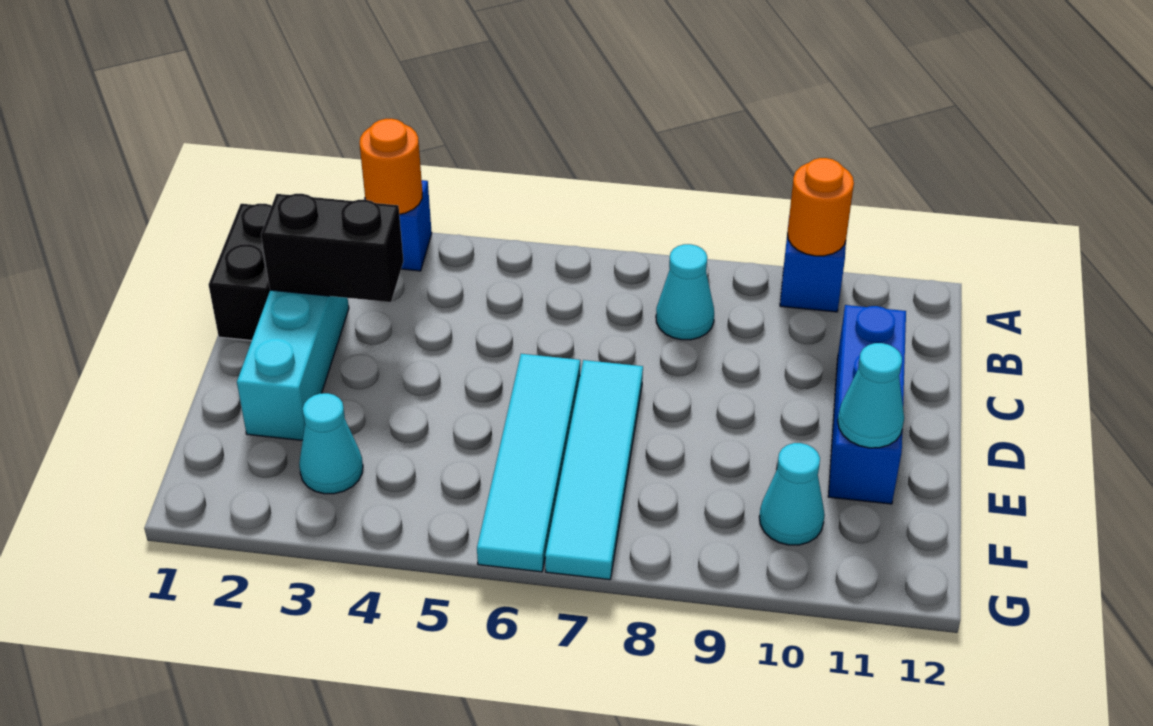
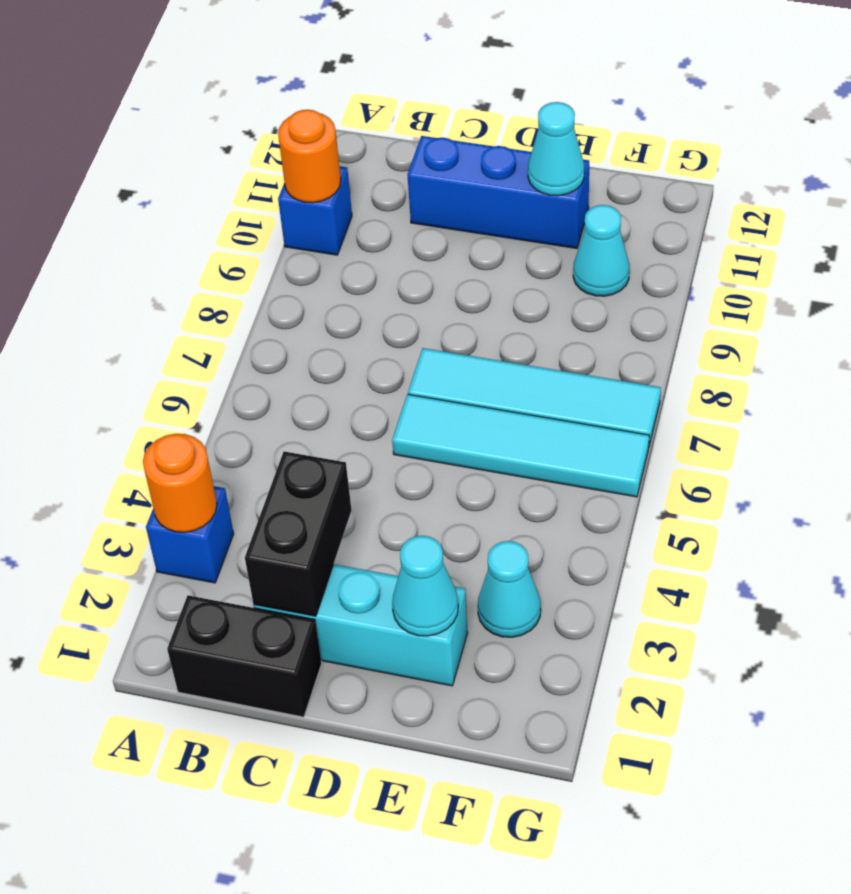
cyan cone B8 level 1 -> cyan cone E2 level 2

